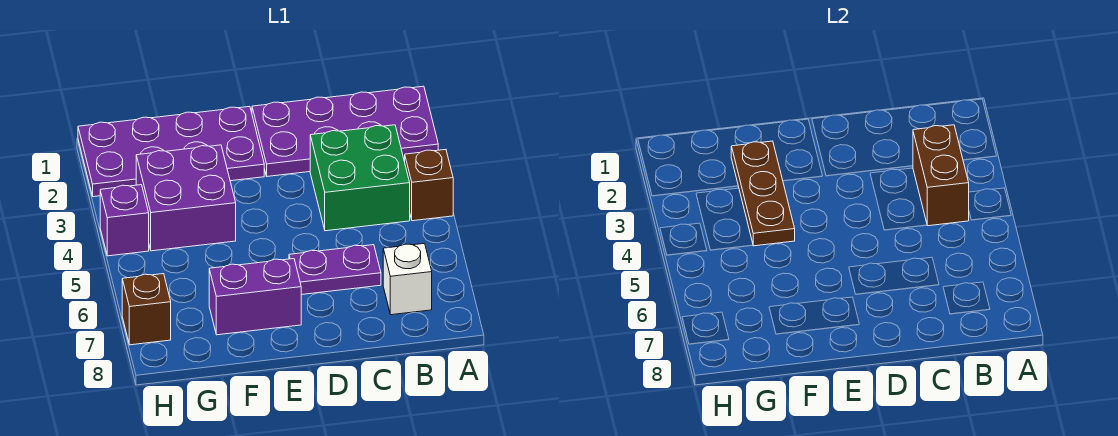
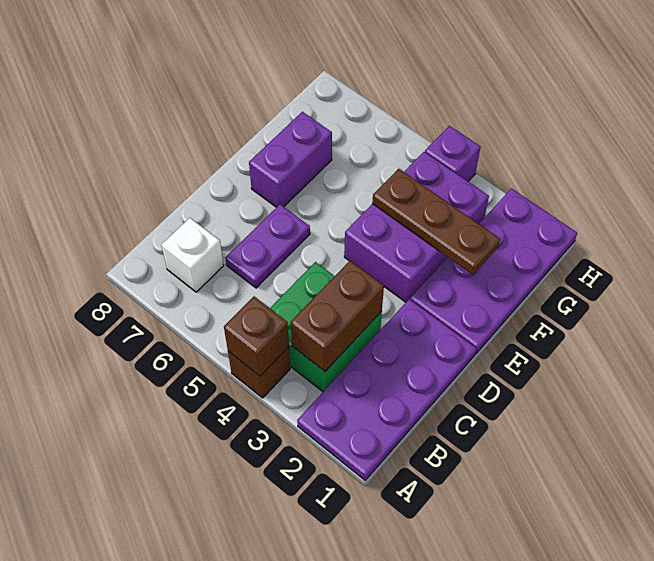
brown brick B3:B4 level 2 -> brown brick B3:C3 level 2
purple brick F3:G4 level 1 -> purple brick E3:G4 level 1
brown brick H7 level 1 -> brown brick A4 level 2

